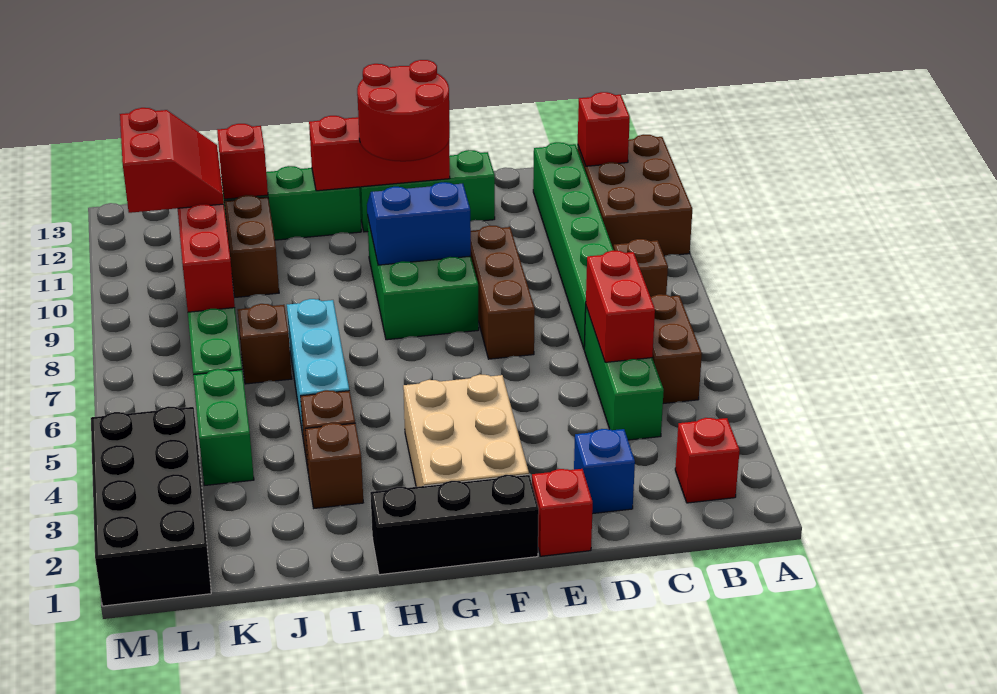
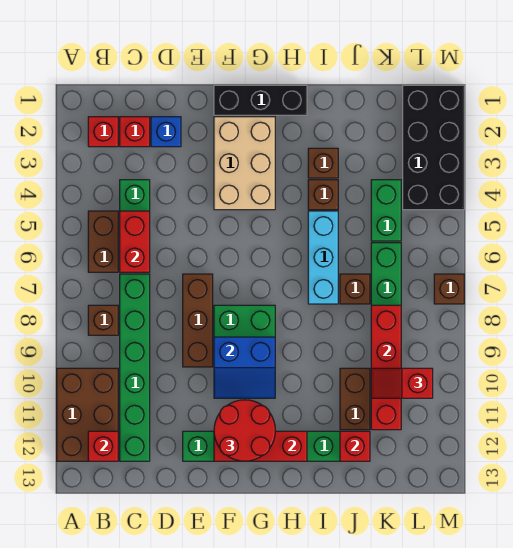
red brick E1 level 1 -> red brick C2 level 1
red slope K10:L11 level 3 top L -> red slope K10:L10 level 3 top L
none -> brown brick M7 level 1

